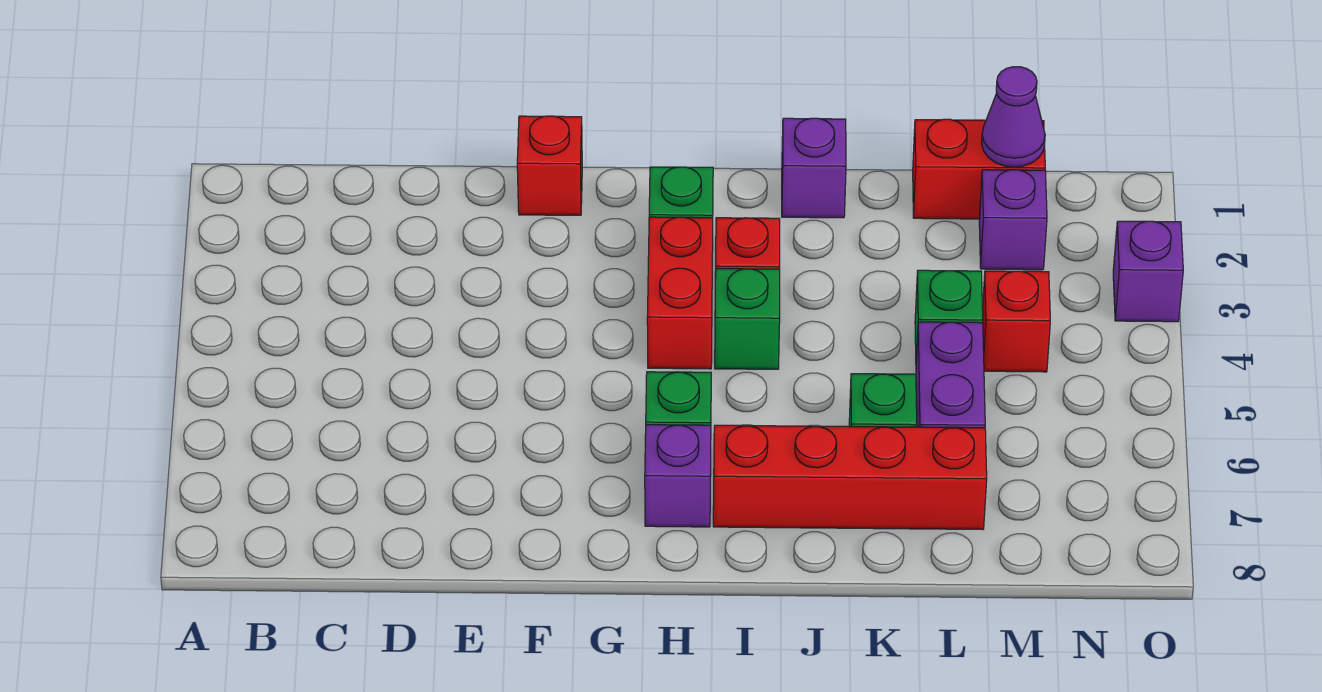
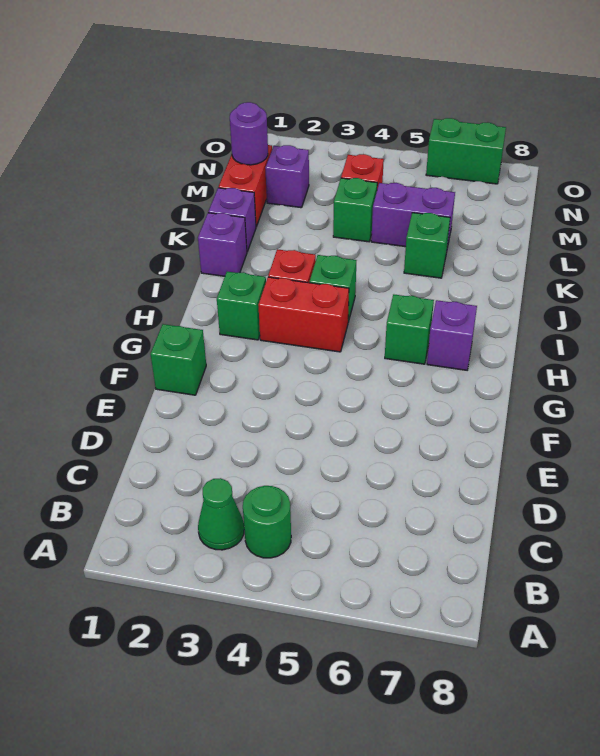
none -> green cone B3 level 1
none -> green round brick B4 level 1
red brick F1 level 1 -> green brick F1 level 1
red brick I7:L7 level 1 -> none
purple cone M1 level 2 -> purple round brick M1 level 2
purple brick O3 level 1 -> purple brick K1 level 1
none -> green brick O6:O7 level 1

